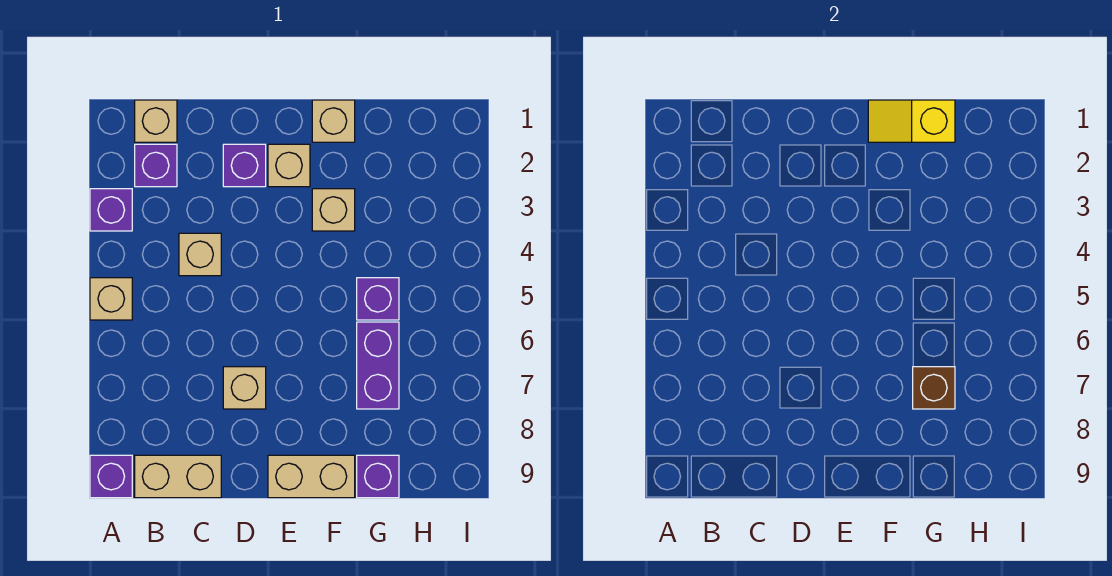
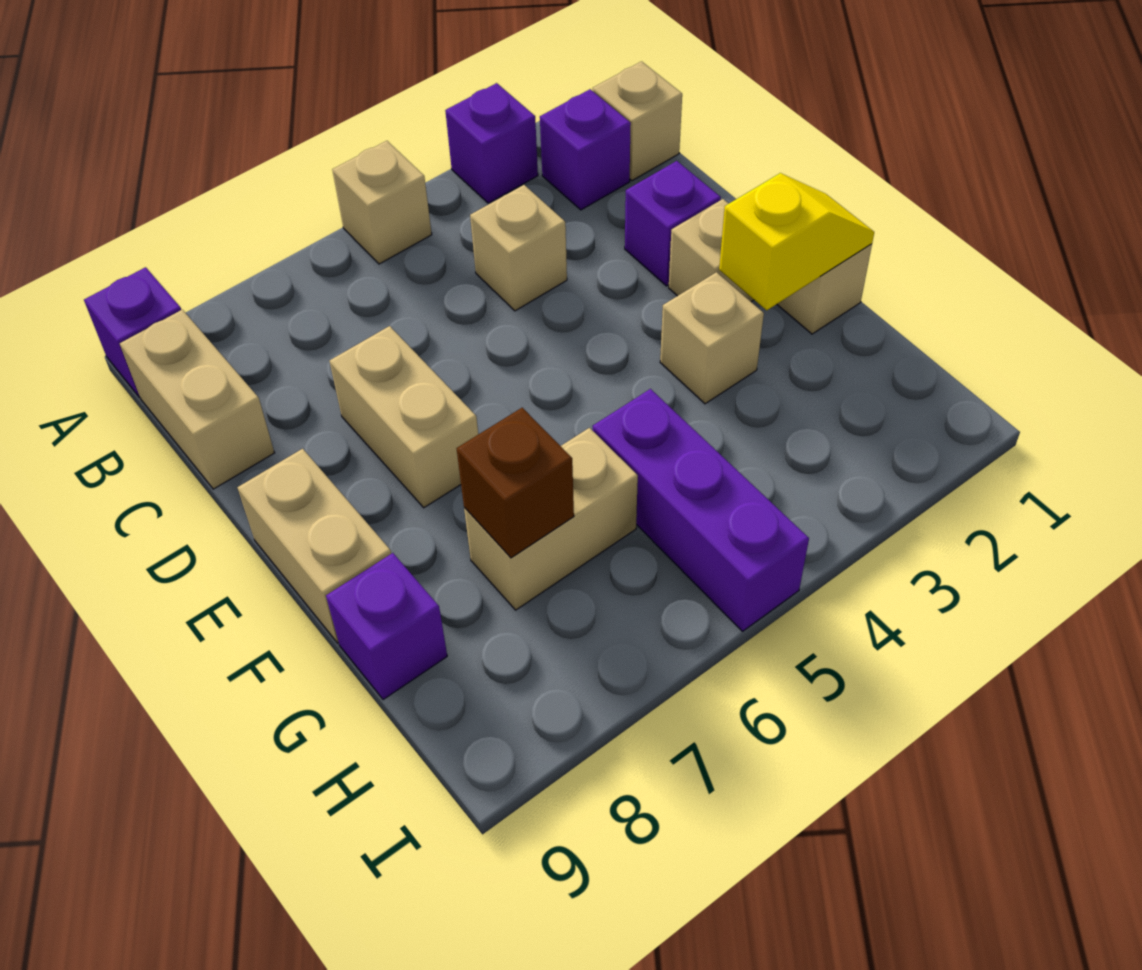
tan brick D7 level 1 -> tan brick D7:E7 level 1
yellow slope F1:G1 level 2 top G -> yellow slope F1:F2 level 2 top 2
purple brick G5 level 1 -> purple brick G5:I5 level 1
purple brick G6:G7 level 1 -> tan brick G6:G7 level 1

